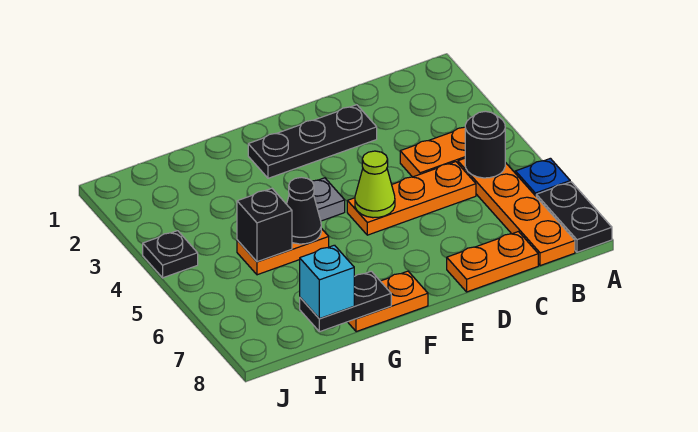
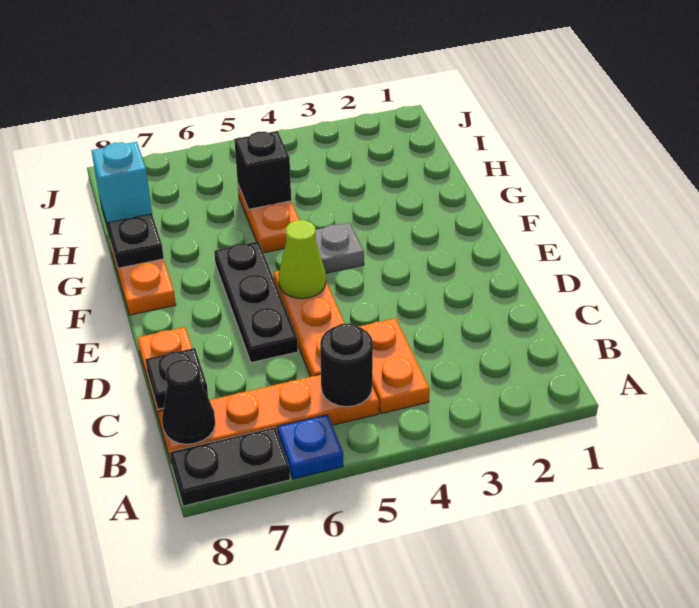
black plate D2:F2 level 1 -> black plate D6:F6 level 1
black cone G5 level 2 -> black cone B8 level 2
black plate J4 level 1 -> black plate C8 level 2

